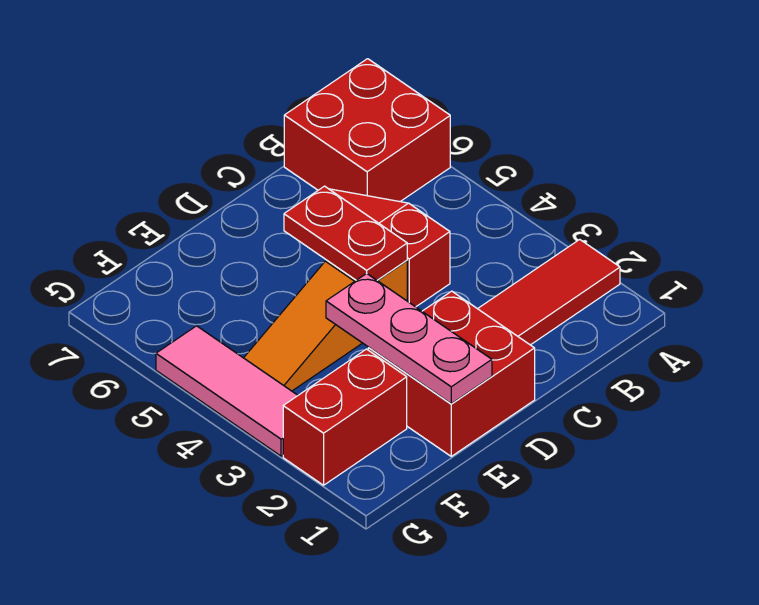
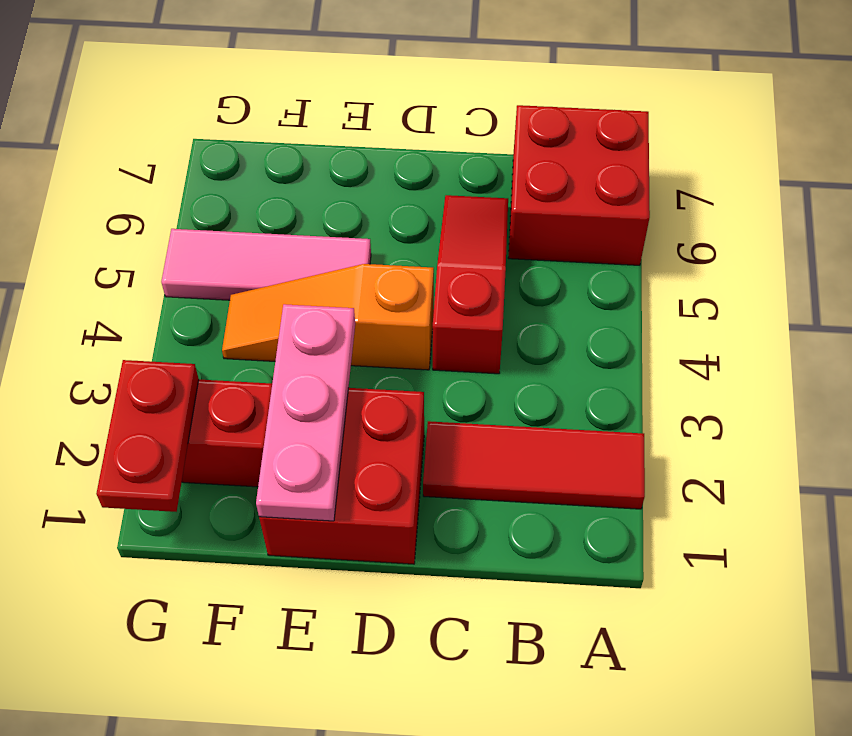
red plate D4:D5 level 2 -> red plate G1:G2 level 2
pink tile G3:G5 level 1 -> pink tile E5:G5 level 1

